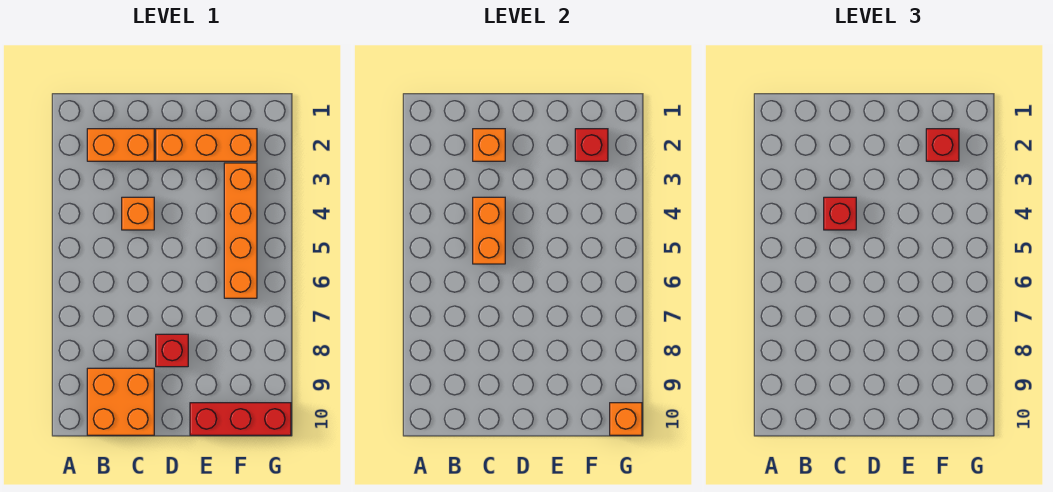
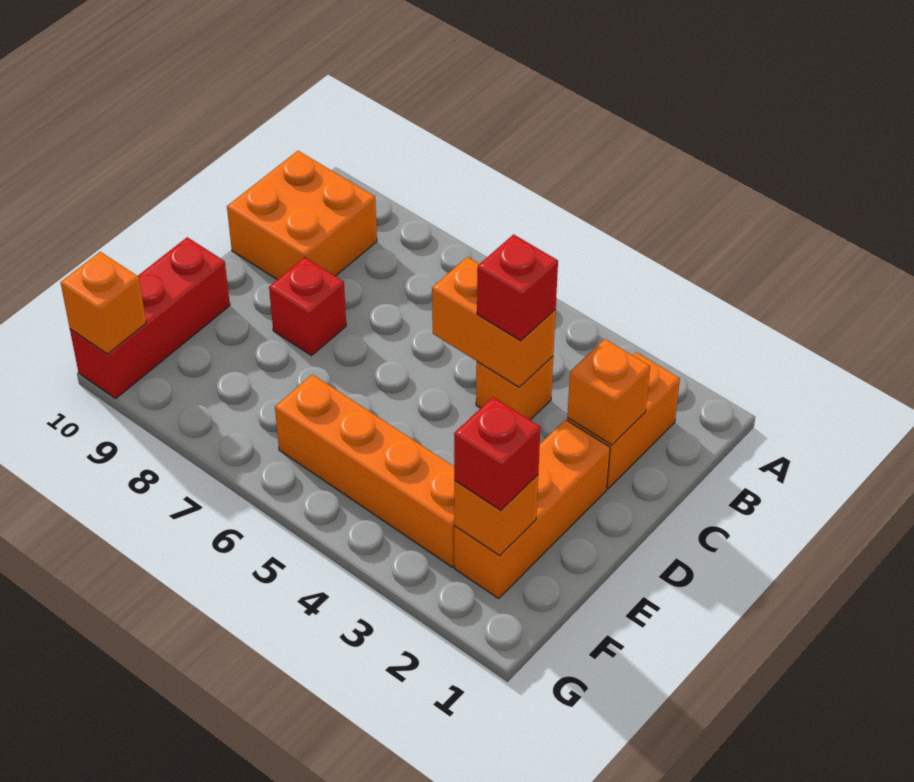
red brick F2 level 2 -> orange brick F2 level 2

